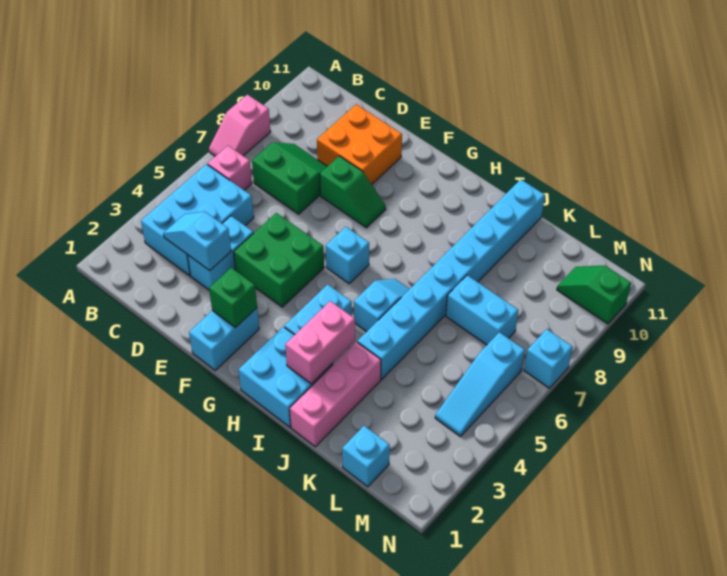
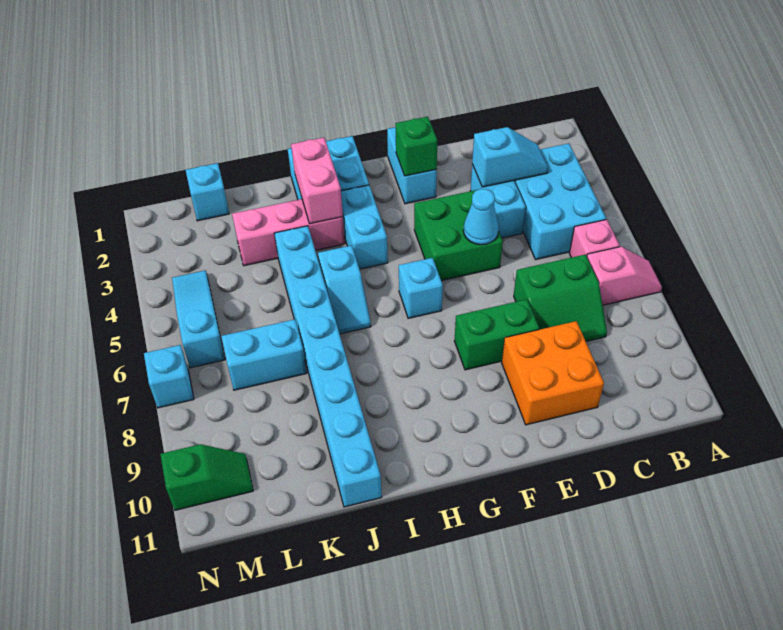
pink slope A7:A8 level 1 top 8 -> pink slope A7:B7 level 1 top B
none -> cyan cone E5 level 2
green slope E8:F8 level 1 top E -> green brick E8:F8 level 1
pink brick J1:J3 level 1 -> pink brick I3:K3 level 1

